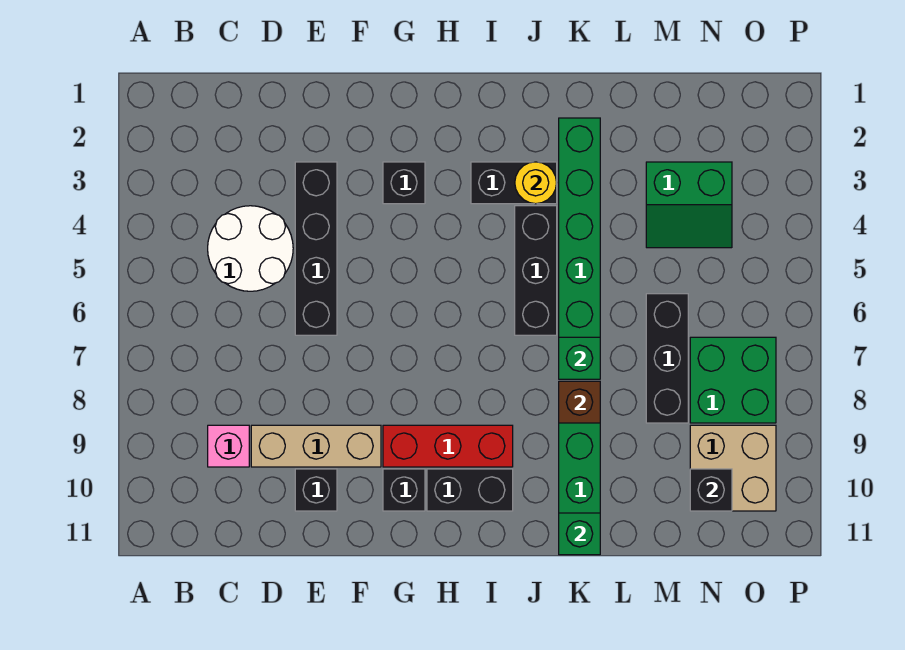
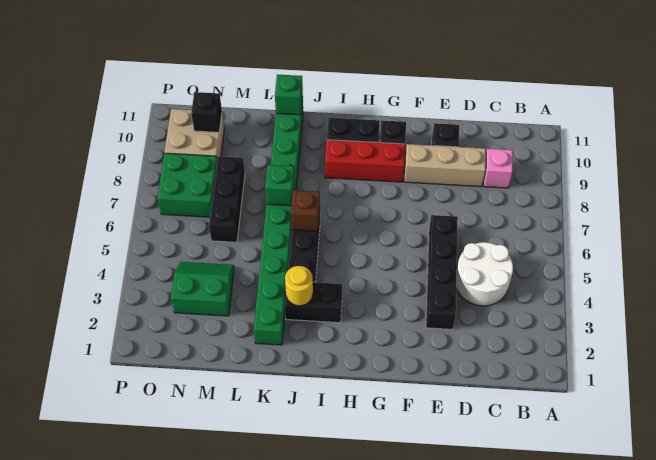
black brick G3 level 1 -> none
brown brick K8 level 2 -> brown brick J6 level 2

